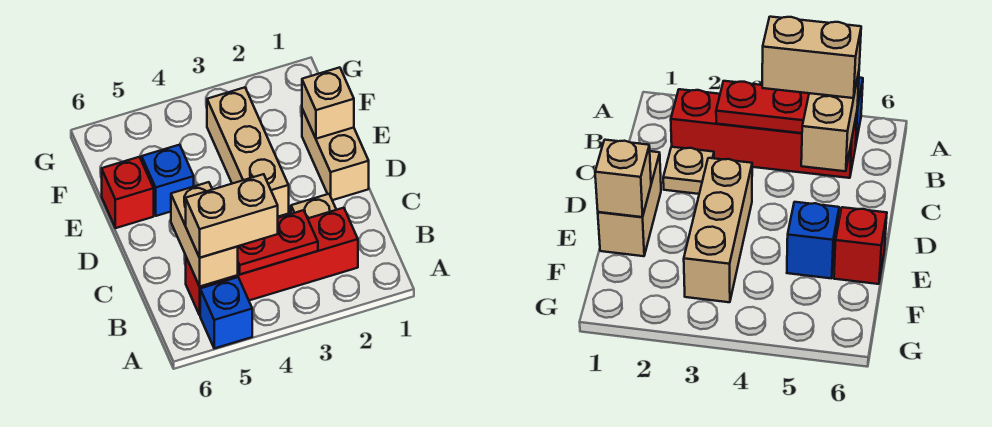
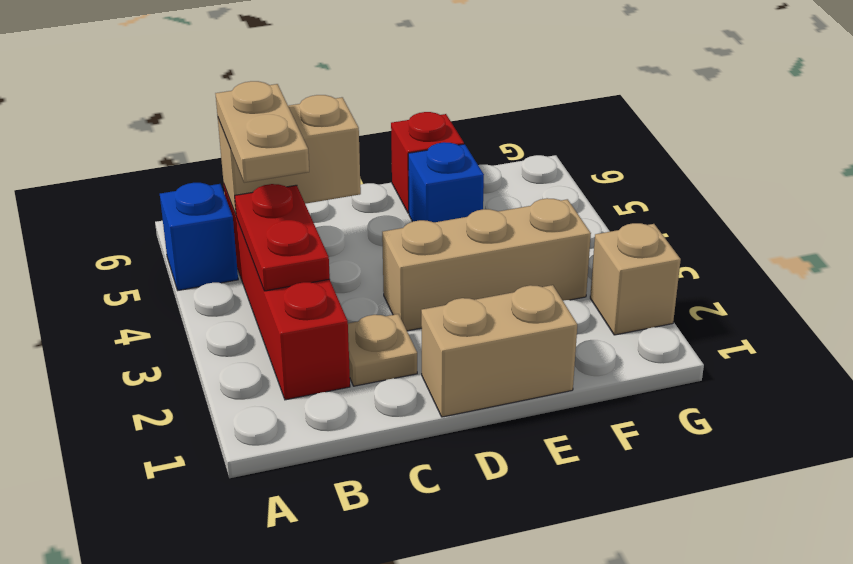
tan brick B4:B5 level 3 -> tan plate B4:B5 level 3
tan brick E1 level 2 -> tan brick G2 level 1

